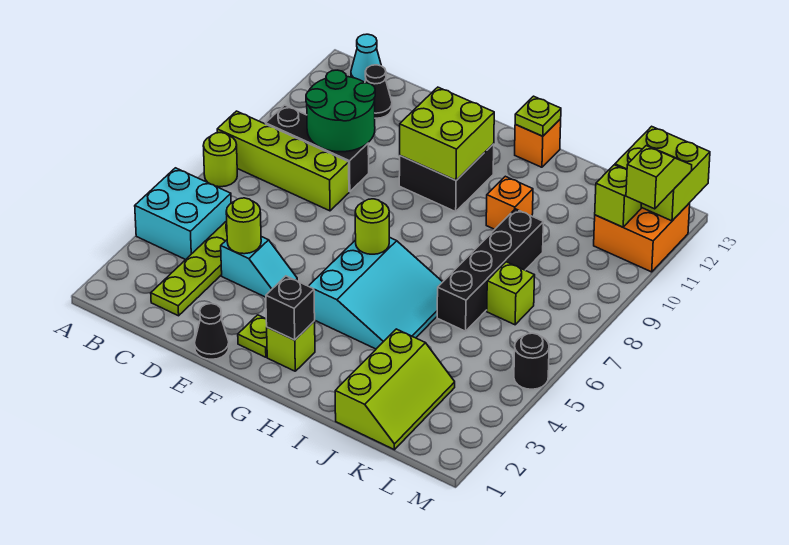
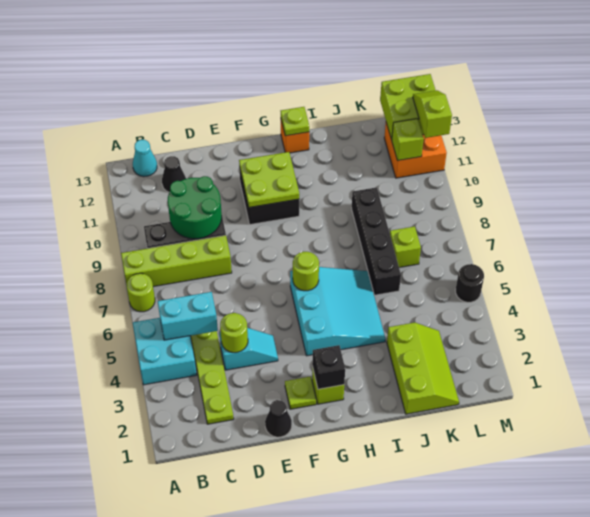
none -> cyan brick B5:C5 level 2
lime brick F10:G11 level 2 -> lime plate F10:G11 level 2
orange brick I10 level 1 -> none

